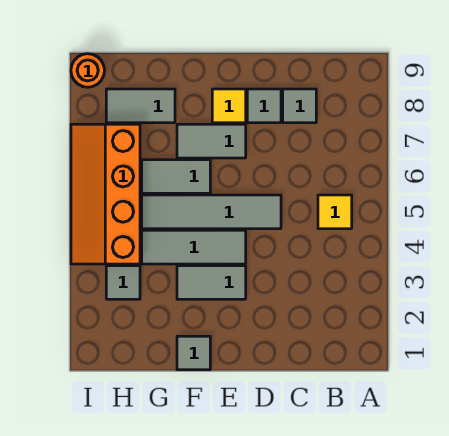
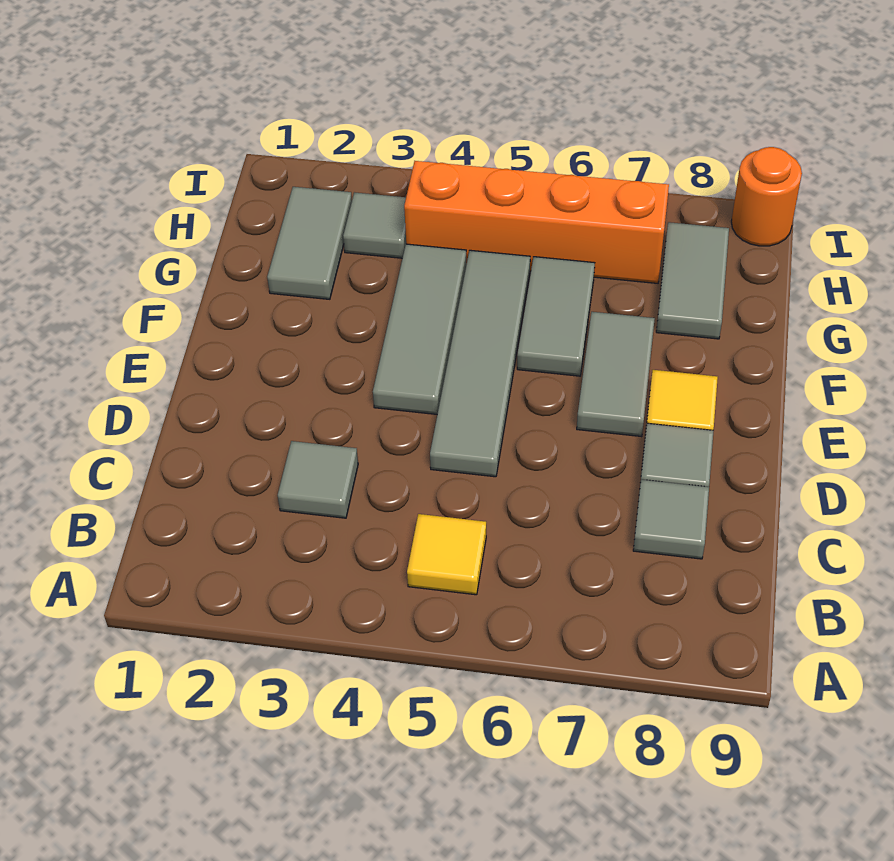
grey tile E3:F3 level 1 -> grey tile G2:H2 level 1
grey tile F1 level 1 -> grey tile C3 level 1

